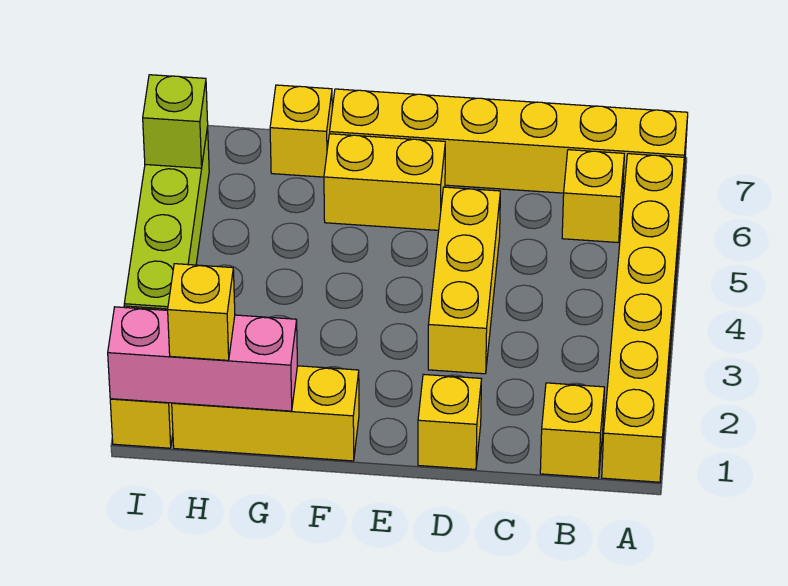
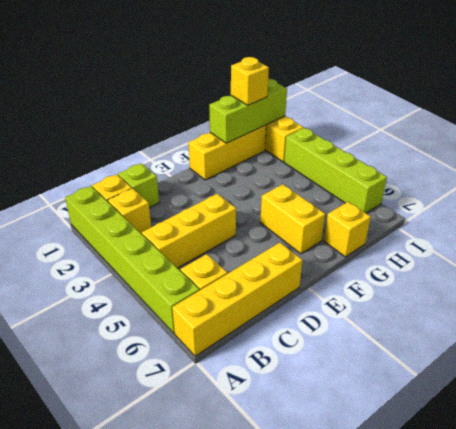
yellow brick A1:A6 level 1 -> lime brick A1:A6 level 1
yellow brick A7:F7 level 1 -> yellow brick A7:D7 level 1
yellow brick D1 level 1 -> yellow brick B2 level 1
yellow brick D3:D5 level 1 -> yellow brick B4:D4 level 1
yellow brick E6:F6 level 1 -> yellow brick F5:F6 level 1
pink brick G1:I1 level 2 -> lime brick G1:I1 level 2
lime brick I6 level 2 -> lime brick C1 level 1

